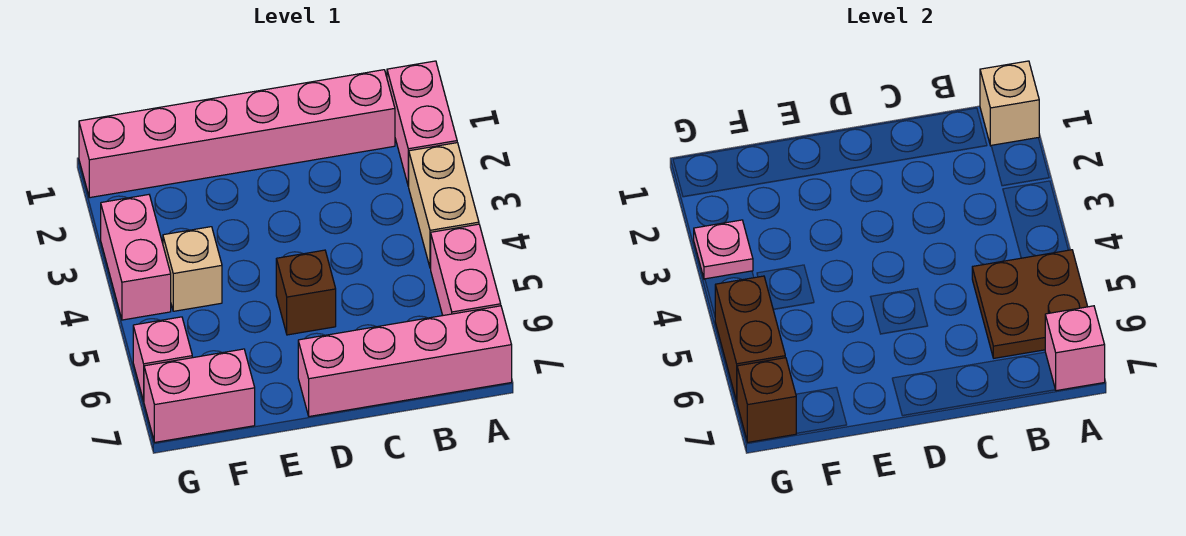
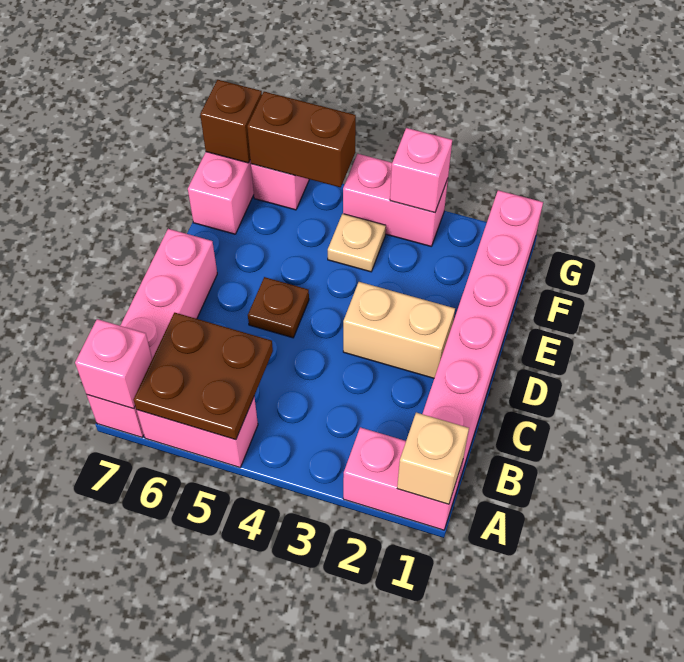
tan brick A3:A4 level 1 -> tan brick D2:D3 level 1
brown brick D5 level 1 -> brown plate D5 level 1
tan brick F4 level 1 -> tan plate F4 level 1
pink plate G3 level 2 -> pink brick G3 level 2

